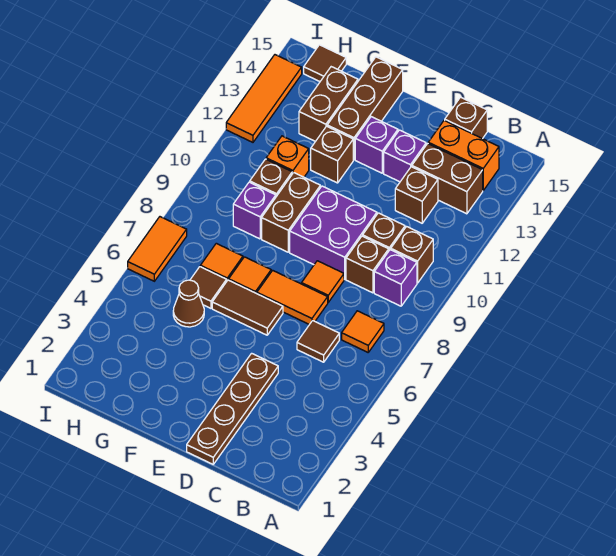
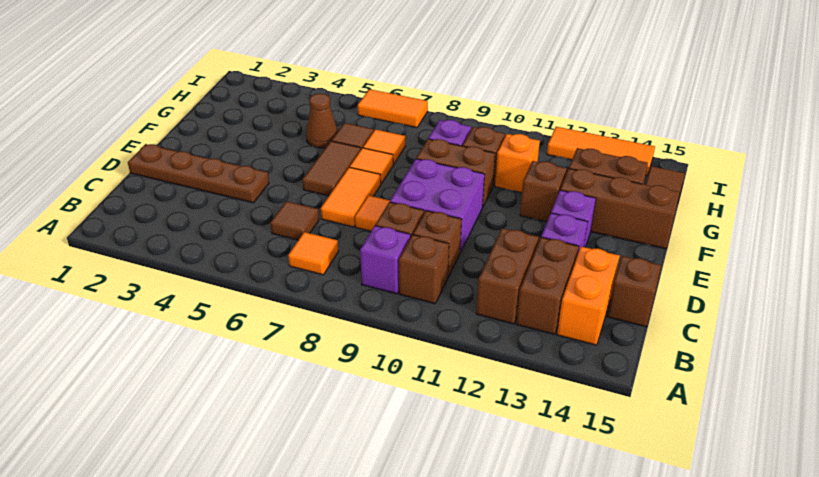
brown brick C12 level 1 -> brown brick B12:C12 level 1

